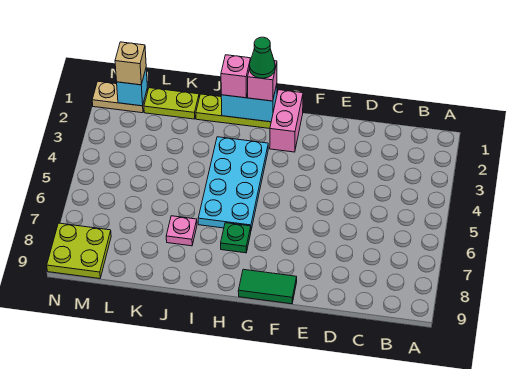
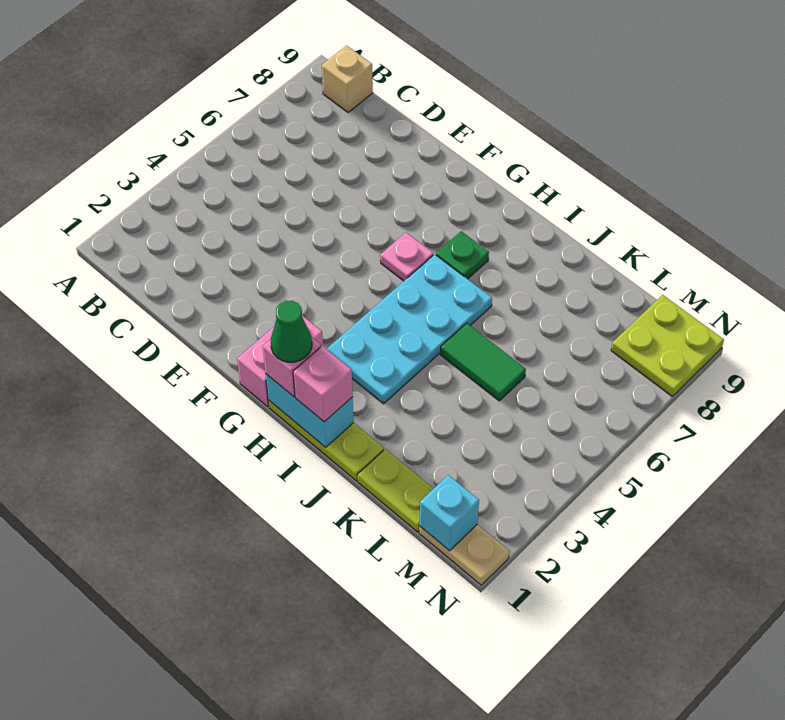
green tile F9:G9 level 1 -> green tile J5:K5 level 1
pink plate J7 level 1 -> pink plate G6 level 1
tan brick M1 level 3 -> tan brick B9 level 1

